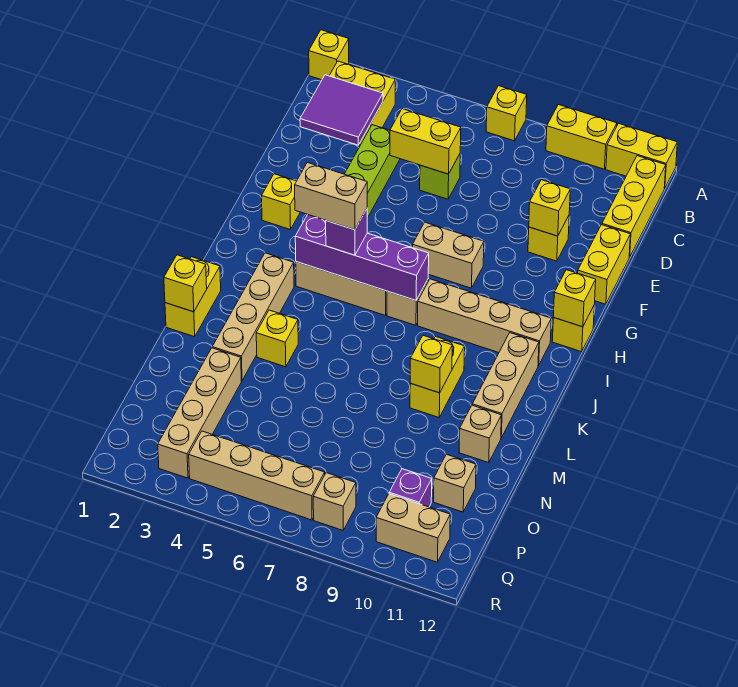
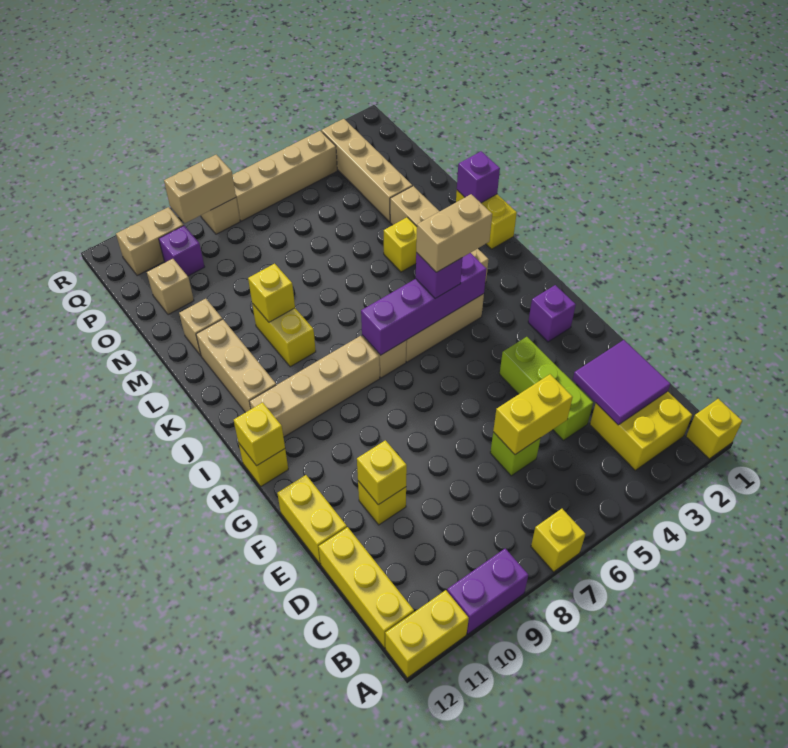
yellow brick A9:A10 level 1 -> purple brick A9:A10 level 1
yellow brick G2 level 1 -> purple brick G2 level 1
tan brick G7:G8 level 1 -> tan brick Q8:Q9 level 2
yellow brick L1 level 2 -> purple brick L1 level 2

